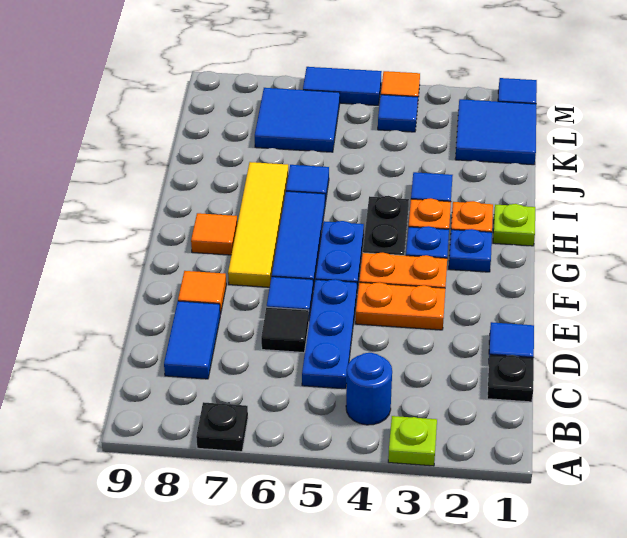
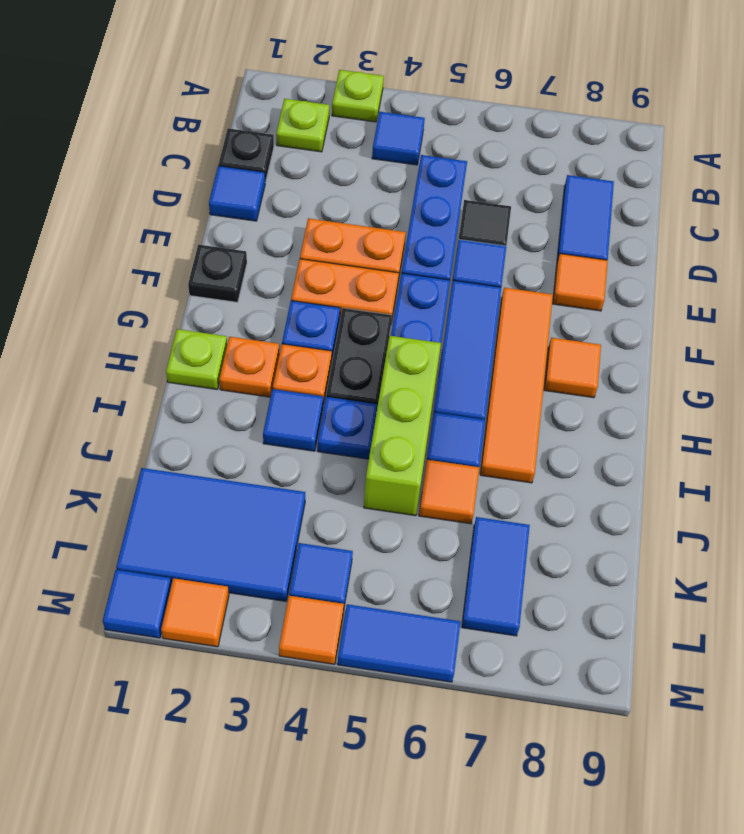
black plate A7 level 1 -> black plate F1 level 1
none -> lime plate B2 level 1
blue round brick B4 level 1 -> blue tile B4 level 1
yellow tile F7:I7 level 1 -> orange tile F7:I7 level 1
blue plate G2 level 1 -> blue plate I4 level 1
none -> lime brick H5:J5 level 1
none -> orange tile J6 level 1
blue tile K1:L2 level 1 -> blue tile K1:L3 level 1
blue tile K6:L7 level 1 -> blue tile K7:L7 level 1
none -> orange tile M2 level 1

